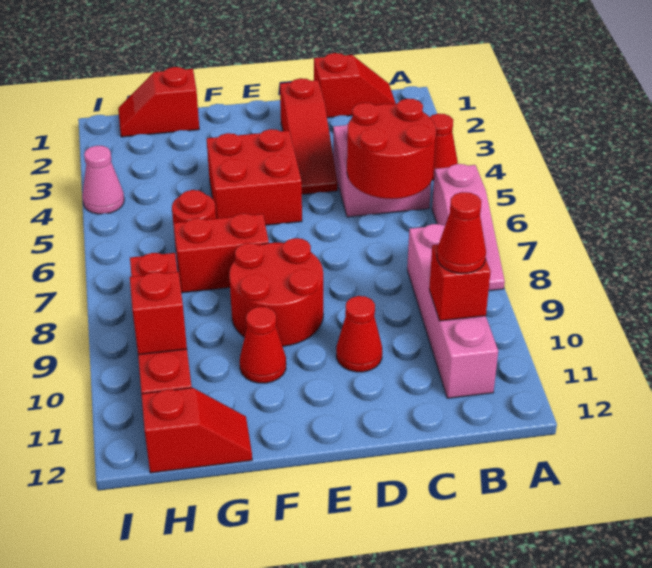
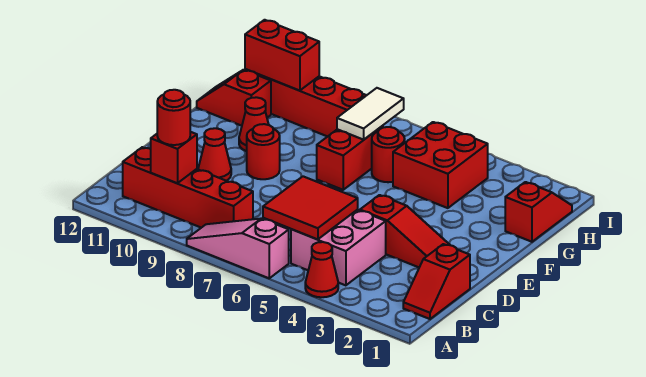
red round brick B5:C6 level 2 -> red tile B5:C6 level 2
pink brick B8:B11 level 1 -> red brick B8:B11 level 1
red cone B10 level 3 -> red round brick B10 level 3
red slope D2:D4 level 1 top 2 -> red slope D2:D4 level 1 top 4
red brick E4:F5 level 1 -> red brick G4:H5 level 1
red round brick E8:F9 level 1 -> red round brick E9 level 1
none -> white tile G7:H7 level 2
red slope G12:H12 level 1 top H -> red slope G11:G12 level 1 top 11
red brick H10 level 2 -> red brick H10:H11 level 2
pink cone I4 level 1 -> none

